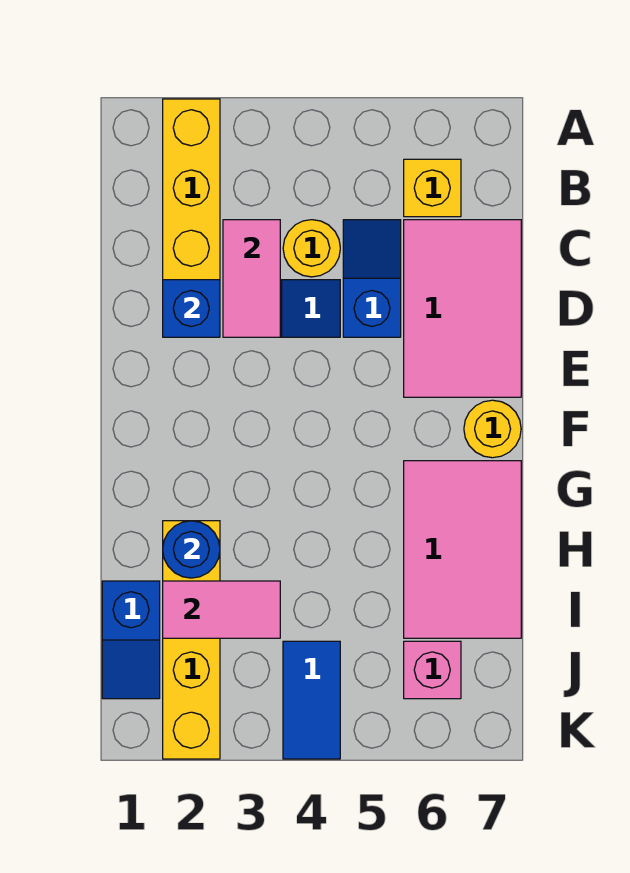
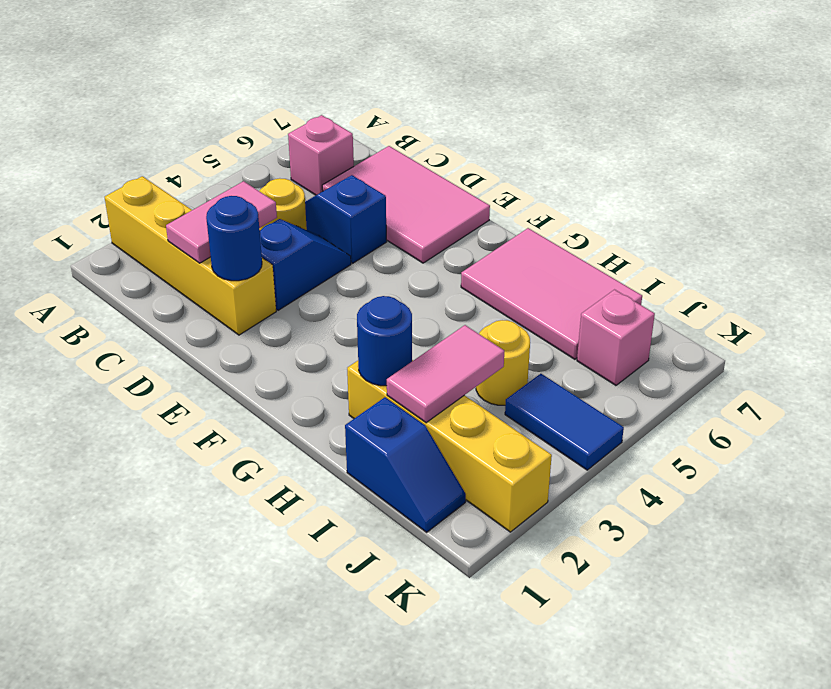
yellow brick B6 level 1 -> pink brick B6 level 1
pink tile C3:D3 level 2 -> pink tile C2:C3 level 2
blue brick D2 level 2 -> blue round brick D2 level 2
yellow round brick F7 level 1 -> yellow round brick I4 level 1

